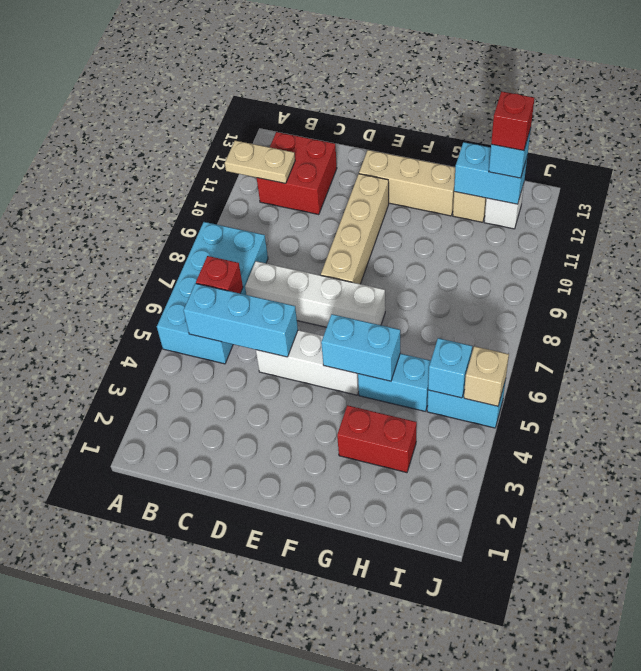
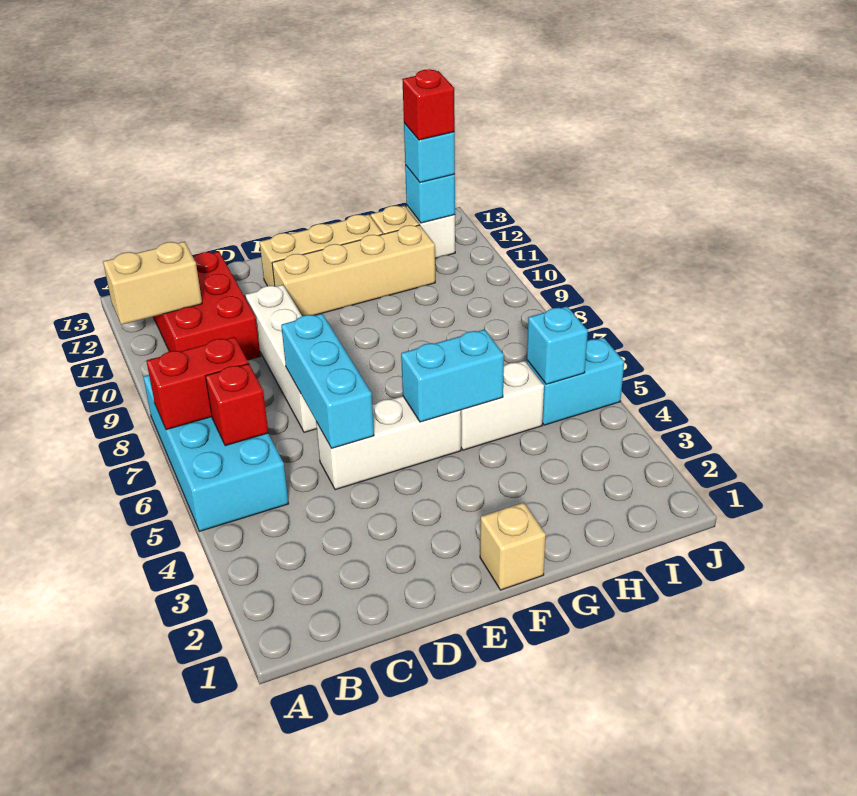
tan plate A11:B11 level 2 -> tan brick A11:B11 level 2
cyan brick B5:D5 level 2 -> cyan brick D5:D7 level 2
red brick B11:C12 level 1 -> red brick B10:C12 level 1
white brick C7:F7 level 1 -> white brick D7:D10 level 1
tan brick E8:E11 level 1 -> tan brick E11:H11 level 1
red brick G3:H3 level 1 -> red brick A7:B7 level 2
cyan brick G5:H5 level 1 -> white brick G5:H5 level 1
cyan brick H12:I12 level 2 -> cyan brick I12 level 2
tan brick J5 level 2 -> tan brick F1 level 1

